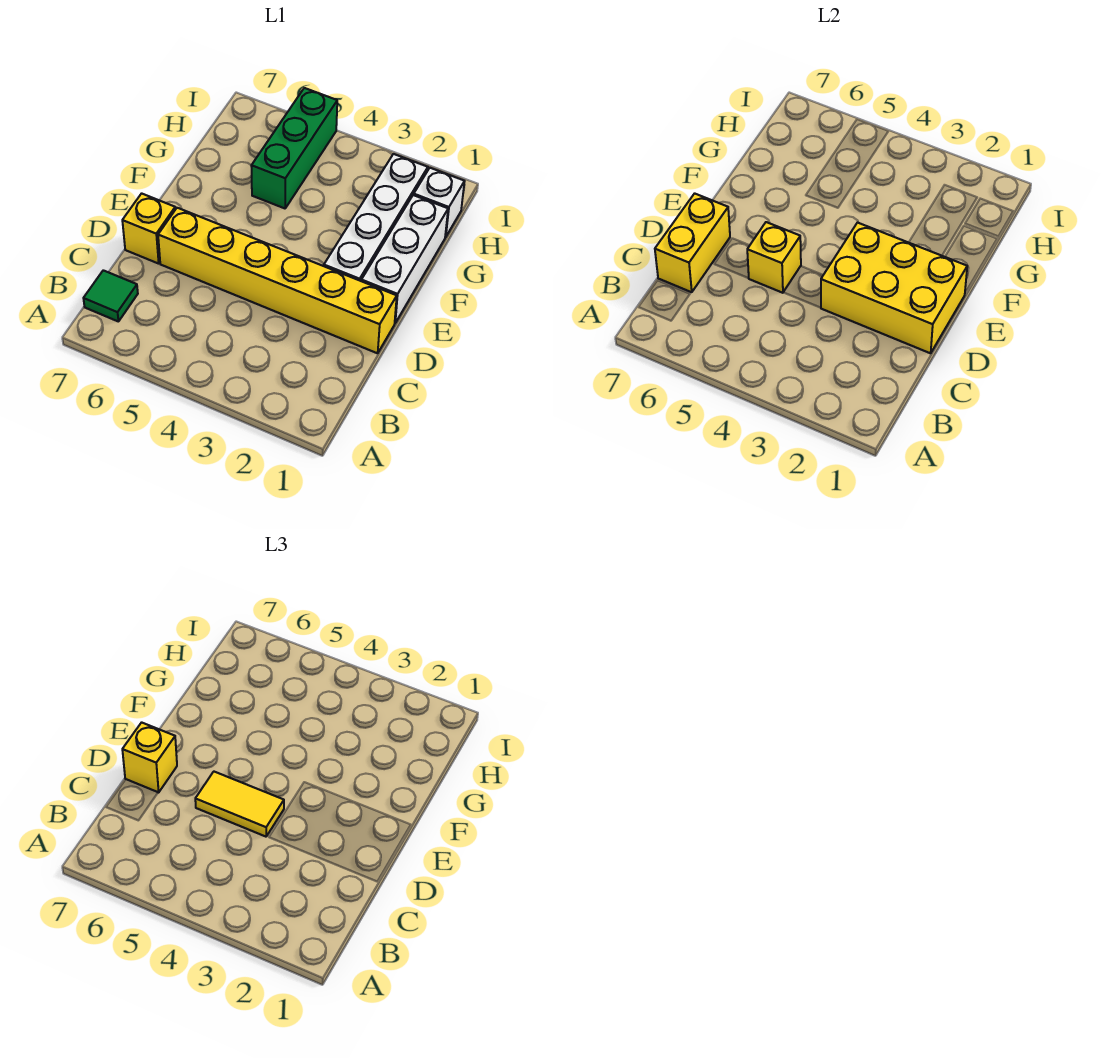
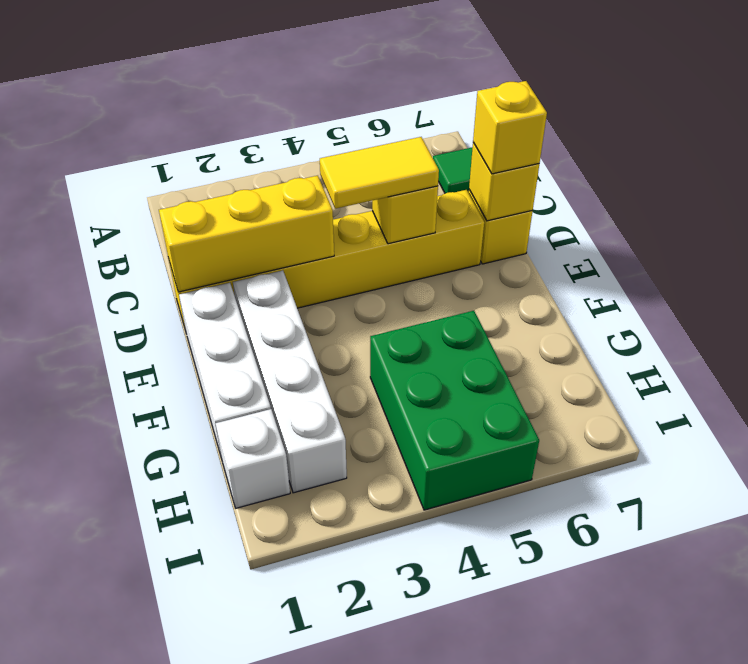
yellow brick C7:D7 level 2 -> yellow brick D7 level 2
yellow brick D1:E3 level 2 -> yellow brick D1:D3 level 2
green brick G5:I5 level 1 -> green brick G4:I5 level 1

